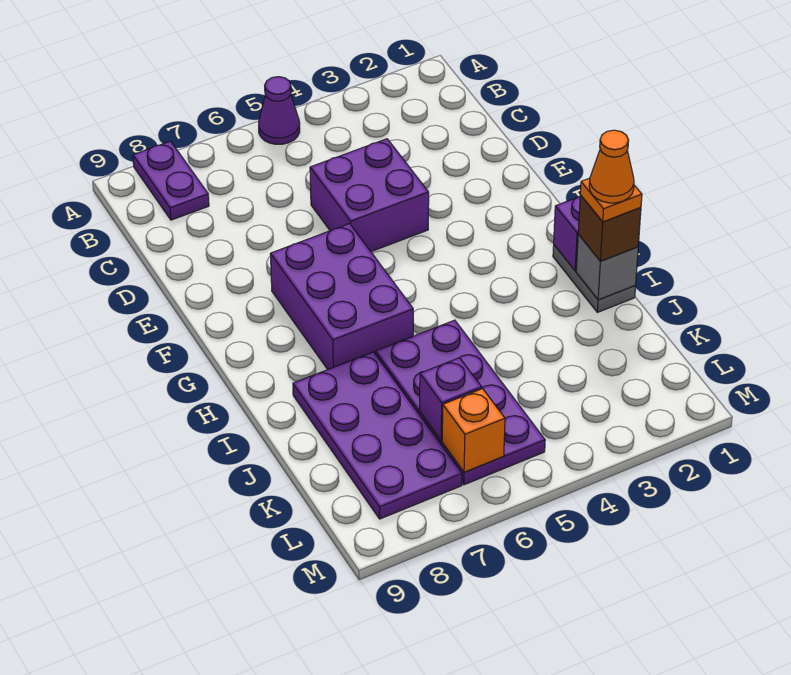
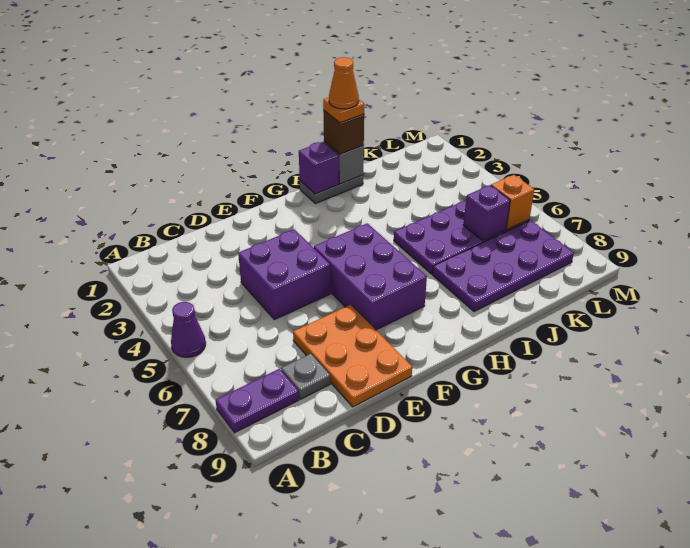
none -> grey plate C8 level 1
none -> orange plate D7:E9 level 1
purple brick F6:H7 level 1 -> purple brick F5:G7 level 1

